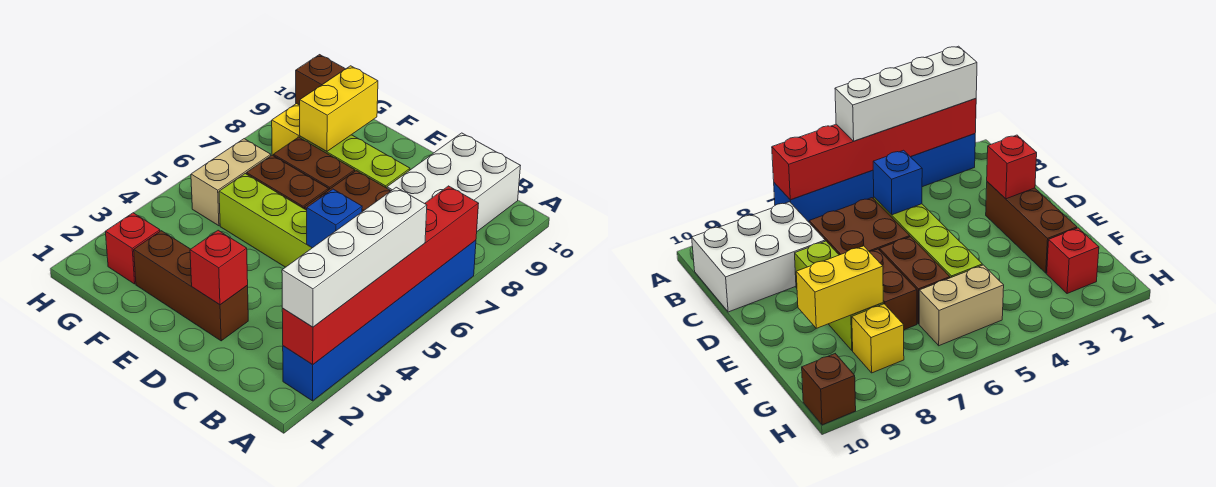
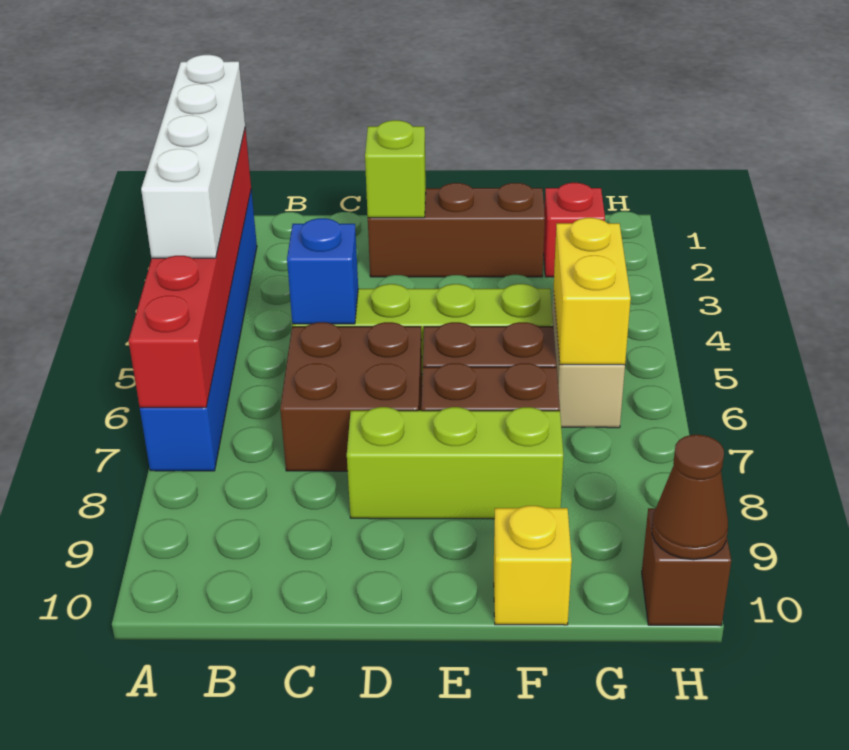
white brick B8:C10 level 1 -> none
red brick D2 level 2 -> lime brick D2 level 2
yellow brick F8:F9 level 2 -> yellow brick G5:G6 level 2
yellow brick G8 level 1 -> yellow brick F10 level 1
none -> brown cone H10 level 2

